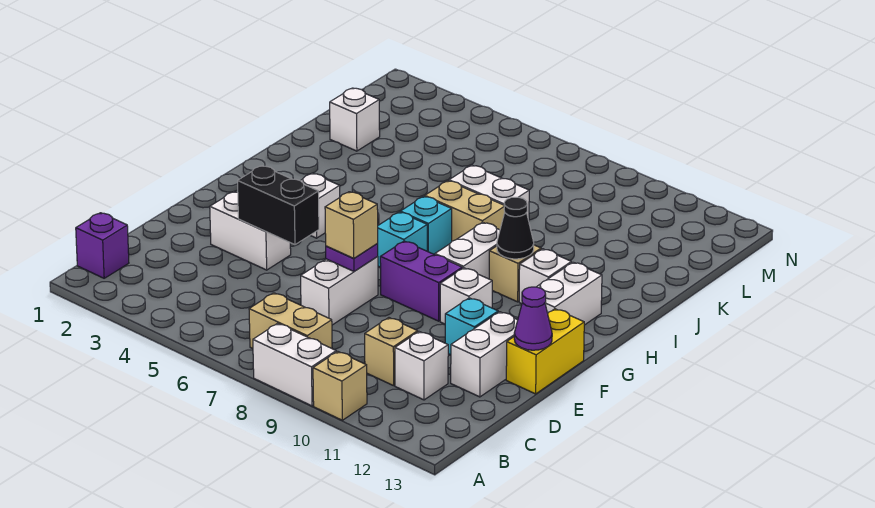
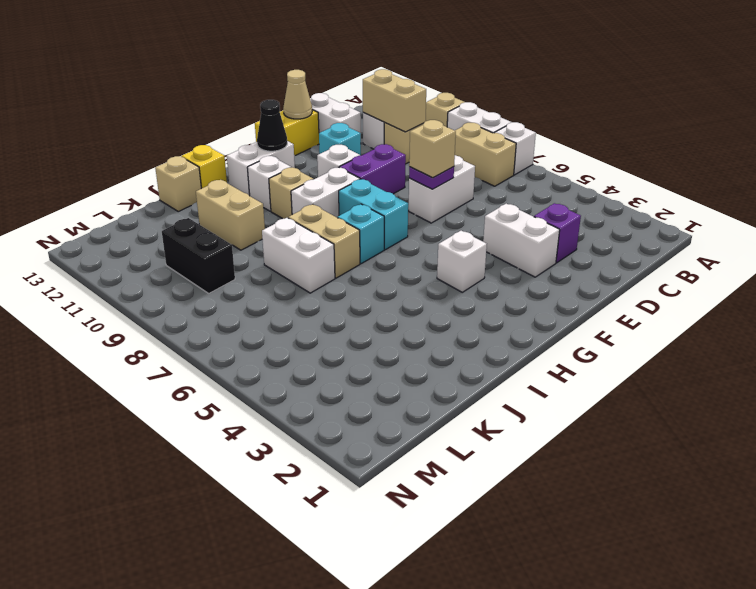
purple brick B1 level 1 -> purple brick D3 level 1
none -> tan brick C10:C11 level 2
white brick D12:E12 level 1 -> white brick D12:D13 level 1
black brick E4:E5 level 2 -> black brick L9:L10 level 1
purple cone E13 level 2 -> tan cone E13 level 2
purple brick F8:F9 level 1 -> purple brick E9:F9 level 1
cyan brick G7 level 1 -> cyan brick G7:G8 level 1
black cone H10 level 2 -> black cone G12 level 2
none -> yellow brick I13 level 1
none -> tan brick J10:J11 level 1
none -> tan brick J13 level 1
white brick K2 level 1 -> white brick A7 level 1

